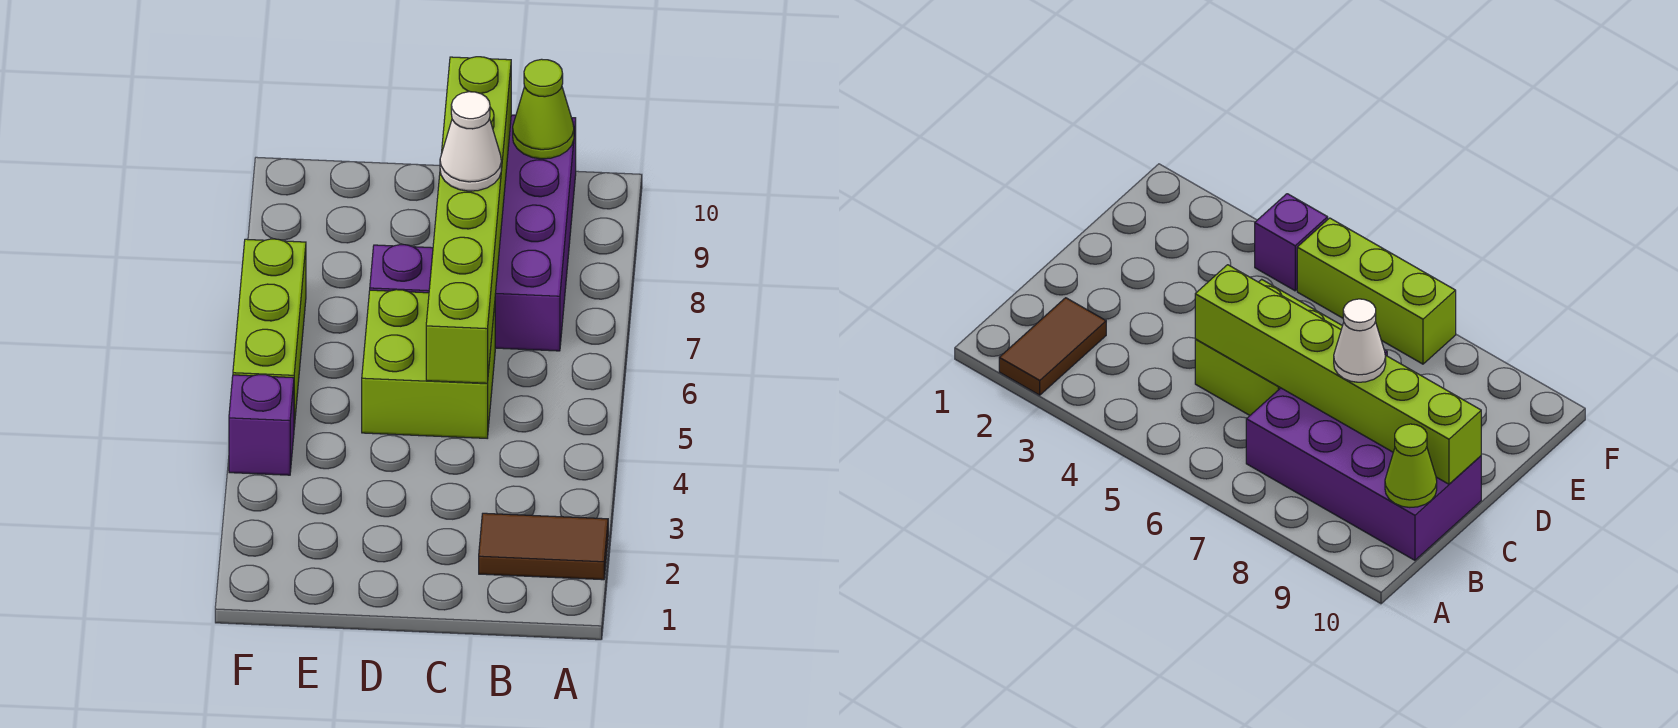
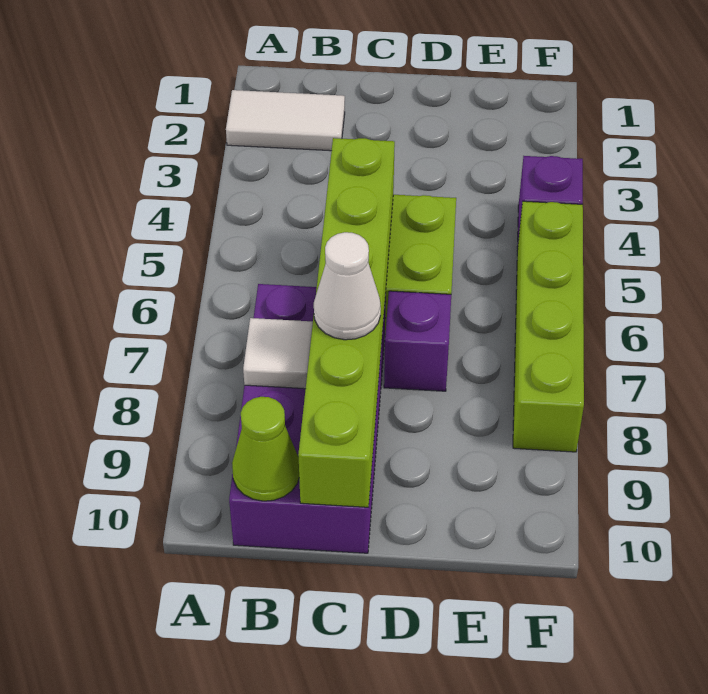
brown tile A2:B2 level 1 -> white tile A2:B2 level 1
none -> white tile B8 level 2
lime brick F5:F7 level 1 -> lime brick F5:F8 level 1

